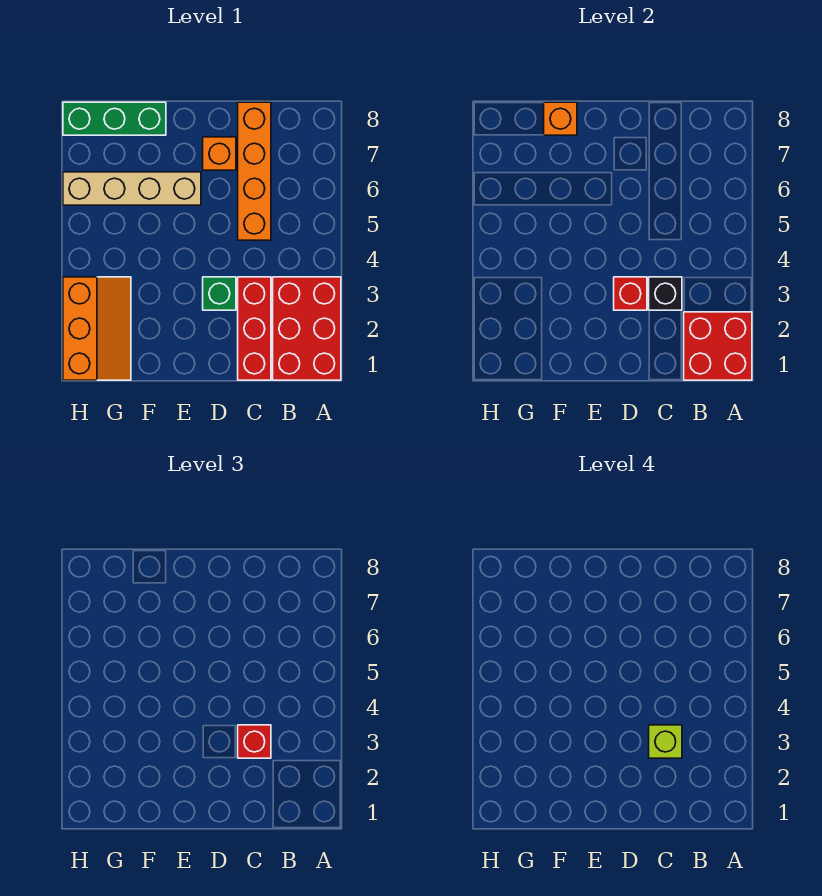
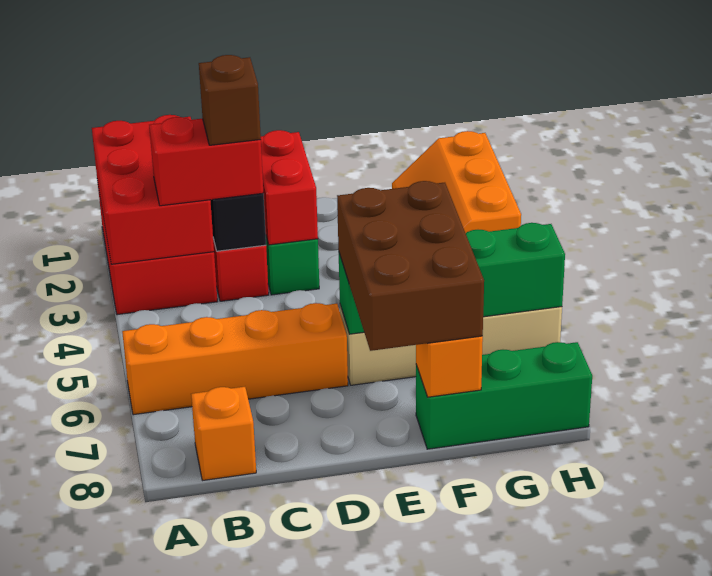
red brick A1:B2 level 2 -> red brick A1:B3 level 2
red brick C3 level 3 -> red brick B3:C3 level 3
lime brick C3 level 4 -> brown brick C3 level 4
orange brick C5:C8 level 1 -> orange brick A6:D6 level 1
red brick D3 level 2 -> red brick D2:D3 level 2
orange brick D7 level 1 -> orange brick B8 level 1
none -> green brick E6:H6 level 2
none -> brown brick E6:F8 level 3

